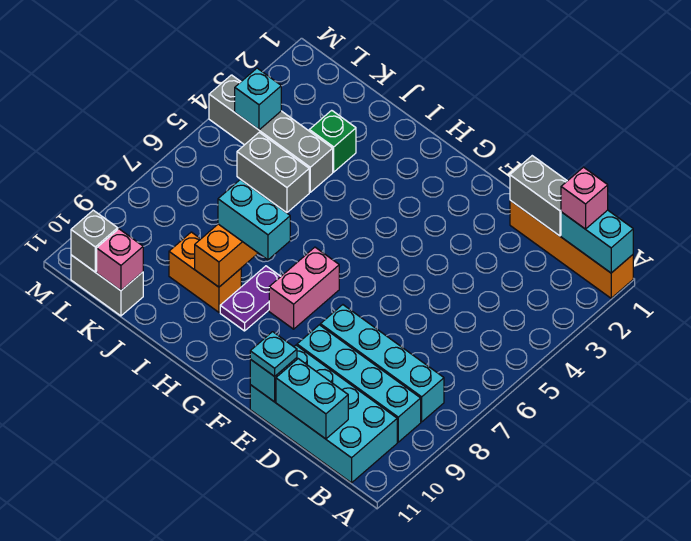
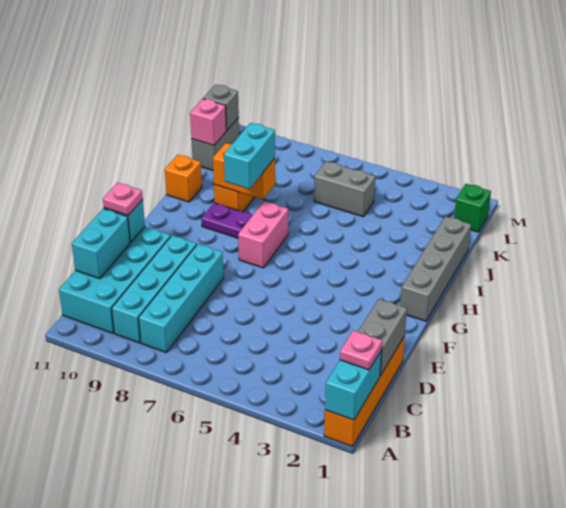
pink brick B1 level 3 -> pink plate B1 level 3
cyan plate E11 level 3 -> pink plate E11 level 3
pink brick G7:G8 level 1 -> pink brick G7:H7 level 1
none -> orange brick I11 level 1
green brick J3 level 1 -> green brick L1 level 1
grey brick J4:M4 level 1 -> grey brick G1:J1 level 1
grey brick J5:K5 level 1 -> grey brick K5:K6 level 1
cyan brick L4 level 2 -> none

